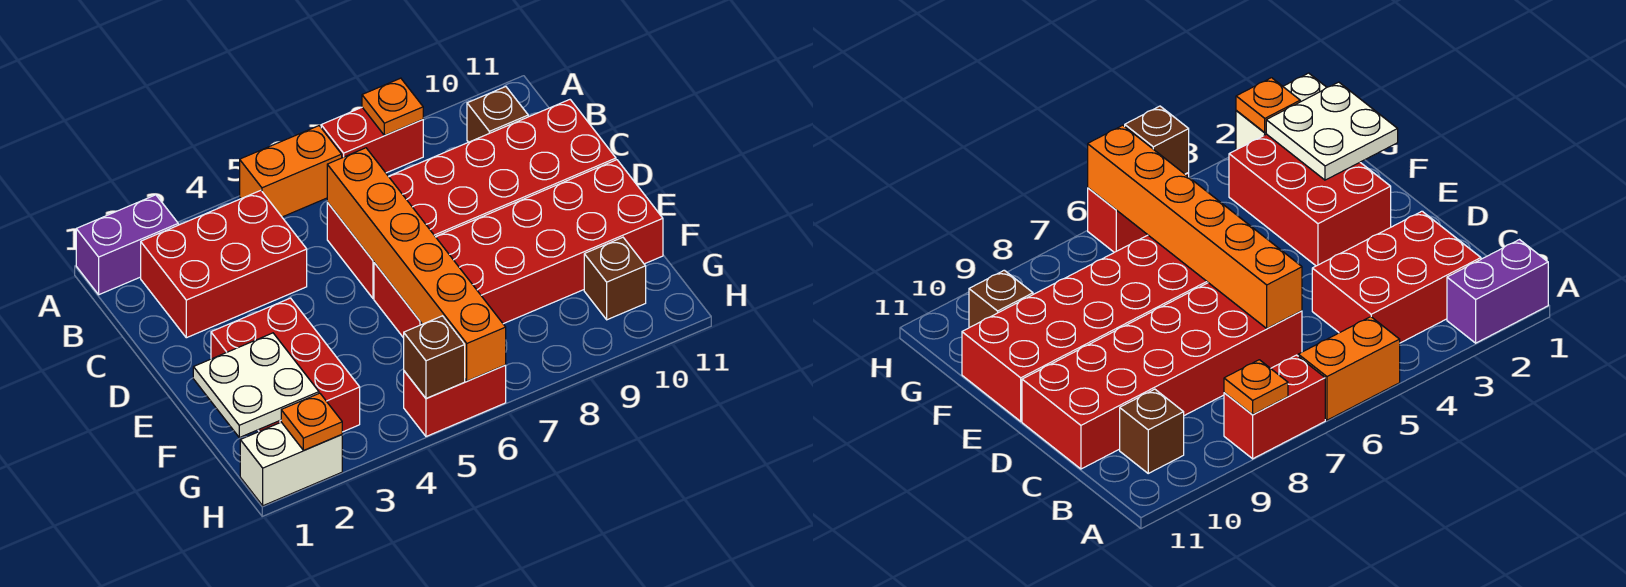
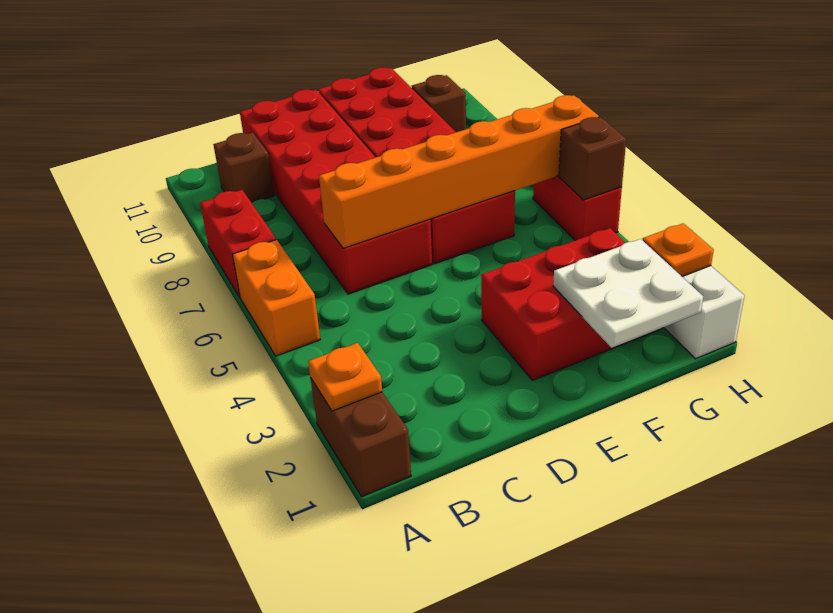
purple brick A1:A2 level 1 -> brown brick A1:A2 level 1
orange plate A8 level 2 -> orange plate A2 level 2
red brick B2:C4 level 1 -> none

